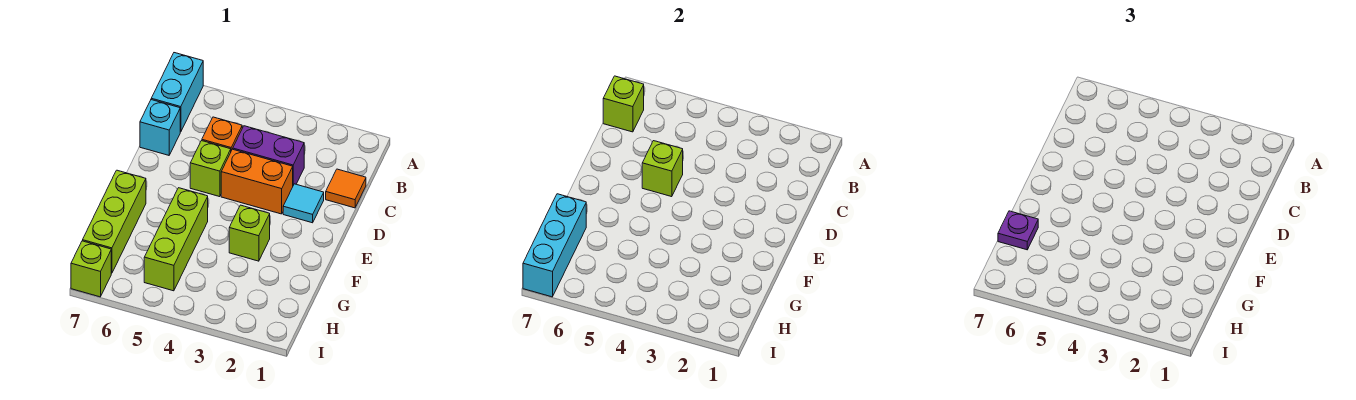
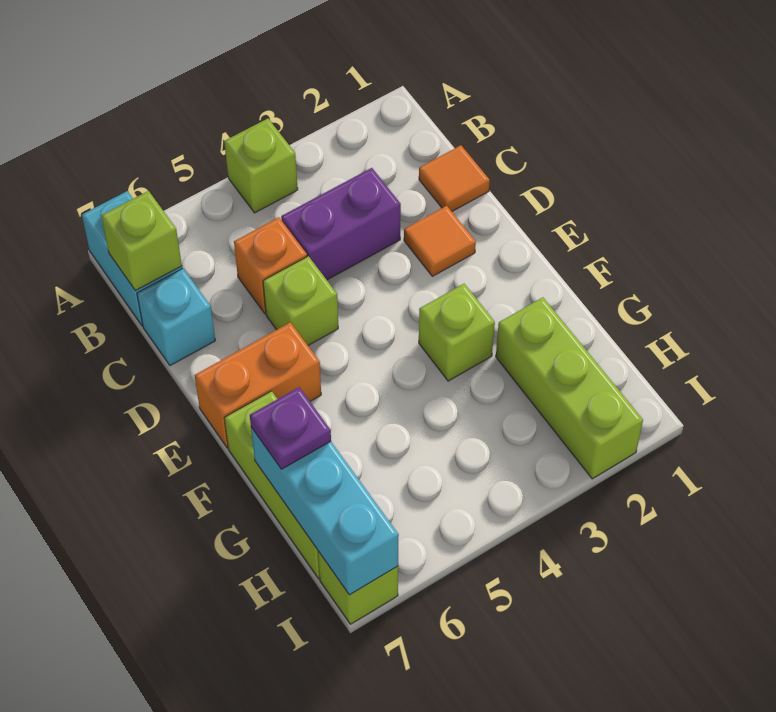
cyan tile D2 level 1 -> orange tile D2 level 1
orange brick D3:D4 level 1 -> orange brick E6:E7 level 1
lime brick D5 level 2 -> lime brick A4 level 1
lime brick F5:H5 level 1 -> lime brick G2:I2 level 1

